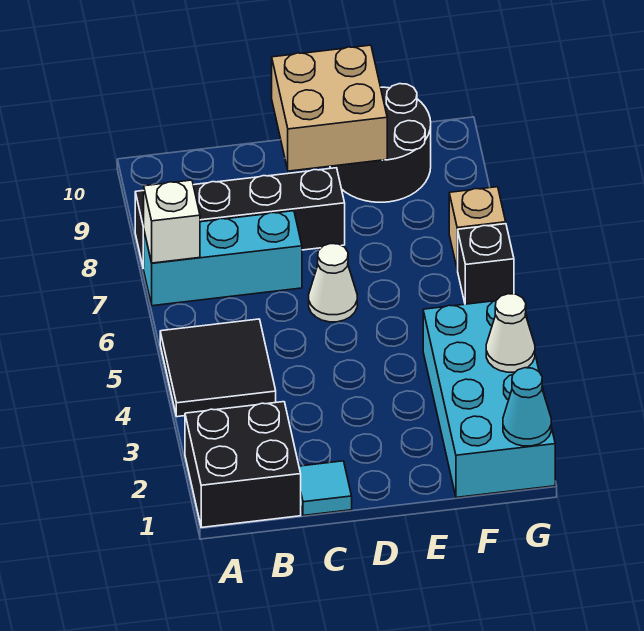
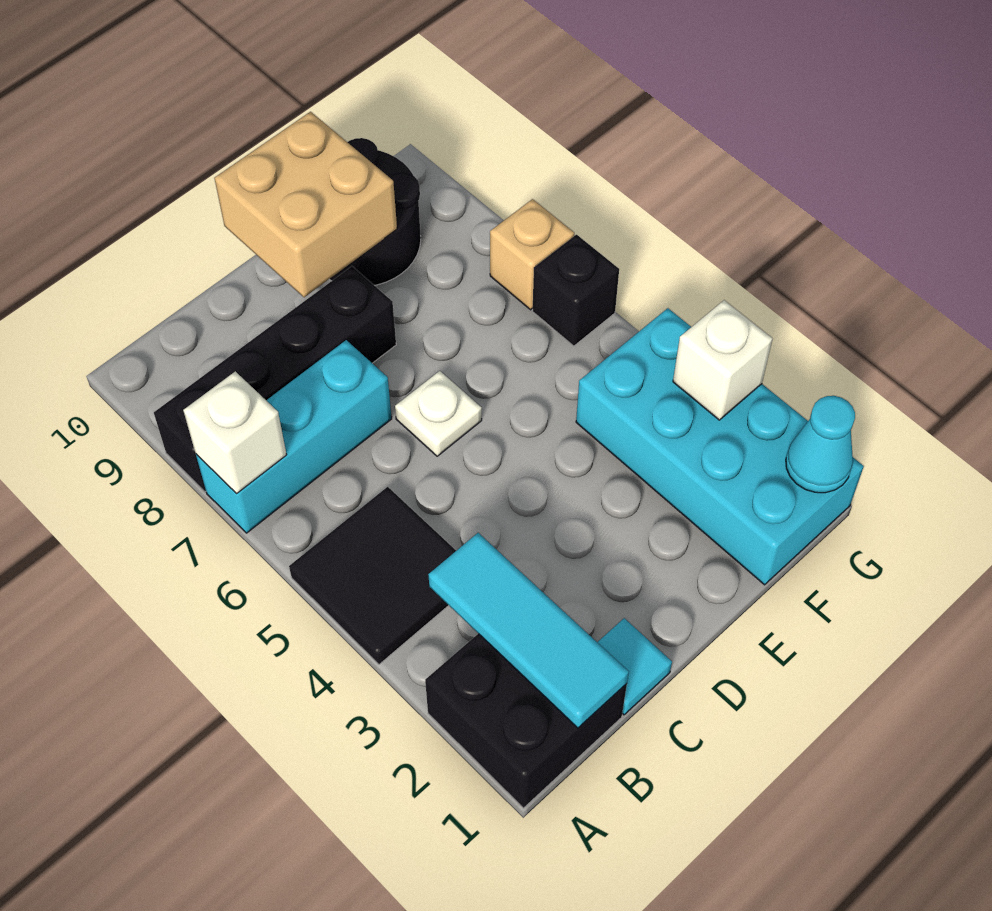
none -> cyan tile B1:B3 level 2
white cone D6 level 1 -> white plate D6 level 1
white cone G3 level 2 -> white brick G3 level 2

